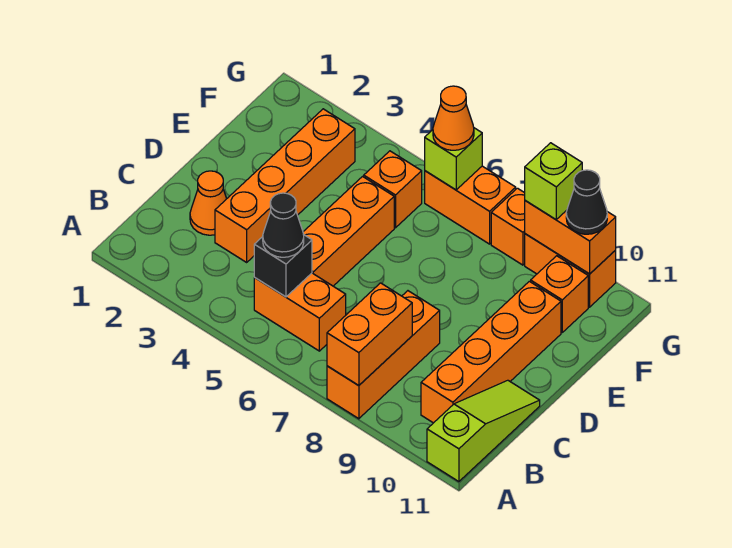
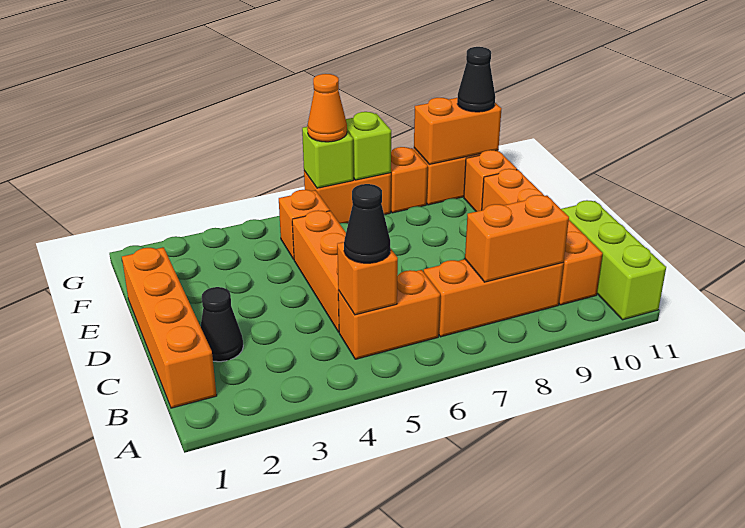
orange brick A8:C8 level 1 -> orange brick B7:B9 level 1
orange brick A8:B8 level 2 -> orange brick B8:B9 level 2
lime slope A11:C11 level 1 top A -> lime brick A11:C11 level 1
black brick B5 level 2 -> orange brick B5 level 2
orange cone C2 level 1 -> black cone C2 level 1
orange brick C3:F3 level 1 -> orange brick B1:E1 level 1
lime brick G9 level 3 -> lime brick G7 level 2

